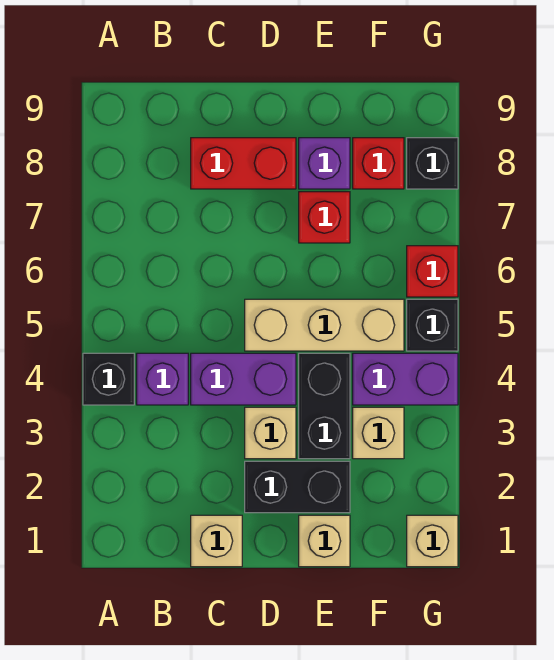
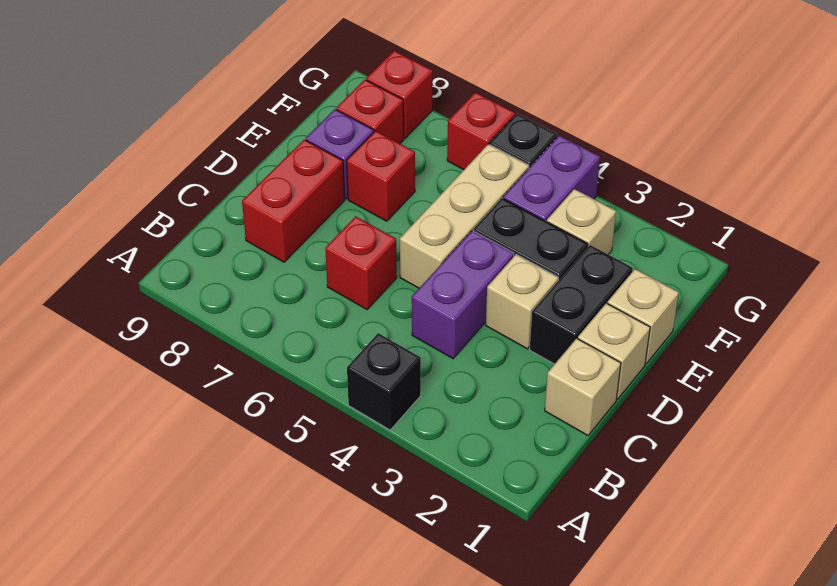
purple brick B4 level 1 -> none
none -> red brick C6 level 1
tan brick G1 level 1 -> tan brick D1 level 1
black brick G8 level 1 -> red brick G8 level 1

